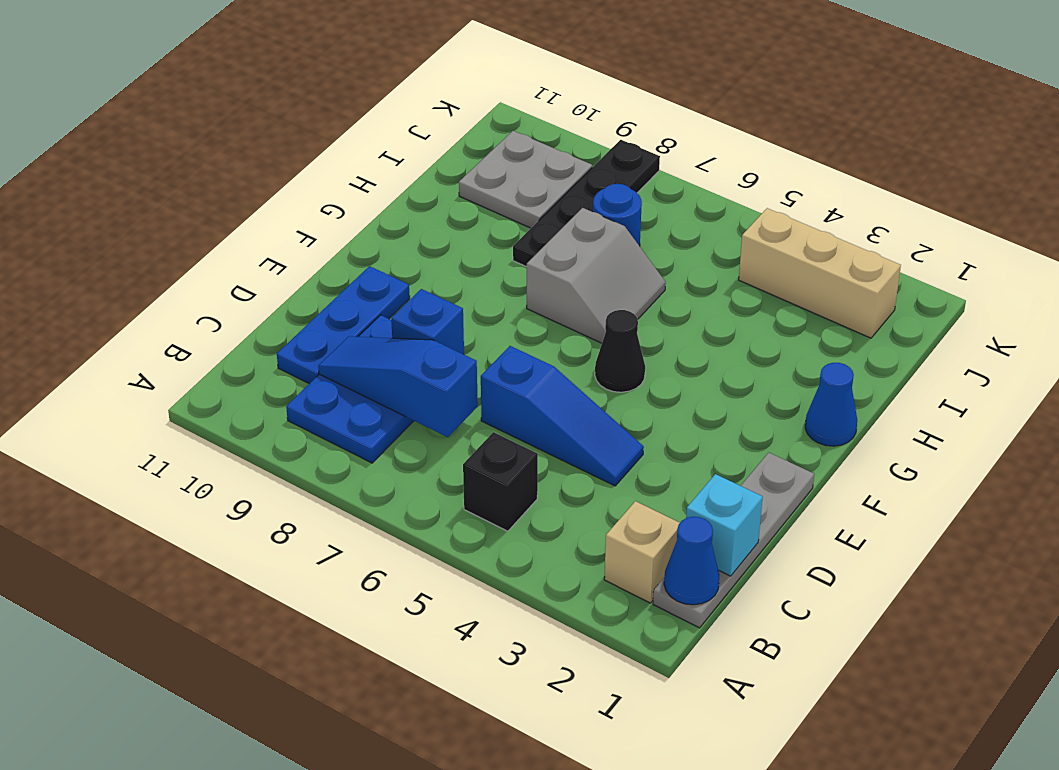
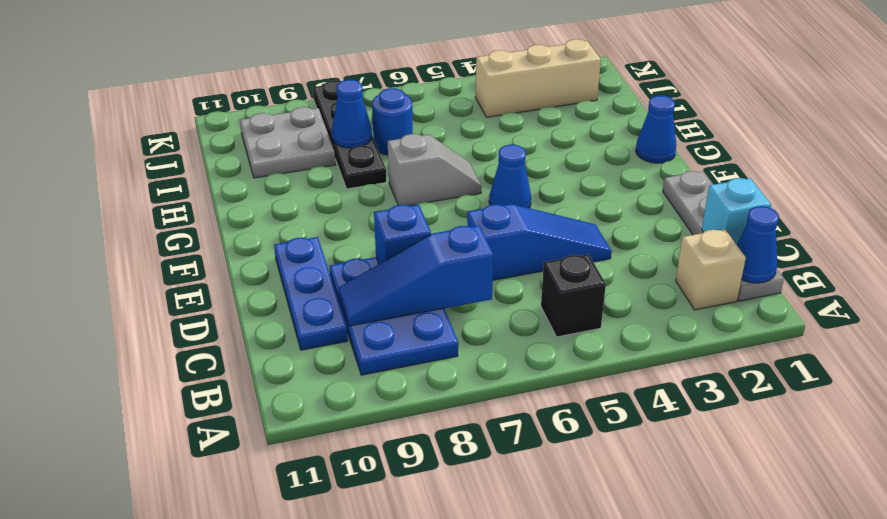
black cone F5 level 1 -> blue cone F5 level 1
grey slope G6:H7 level 1 top 7 -> grey slope G6:G7 level 1 top 7
none -> blue cone I8 level 2

